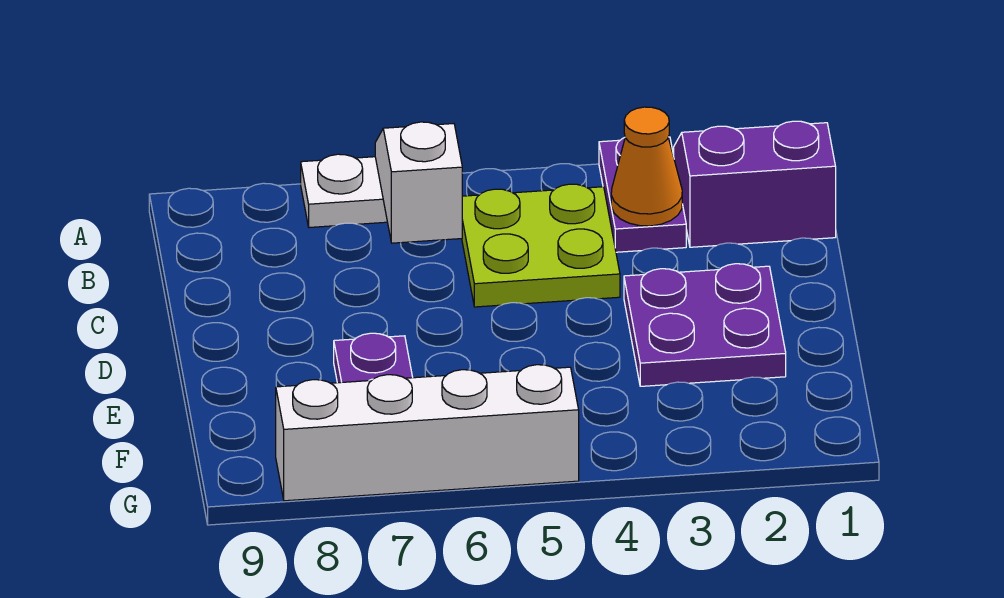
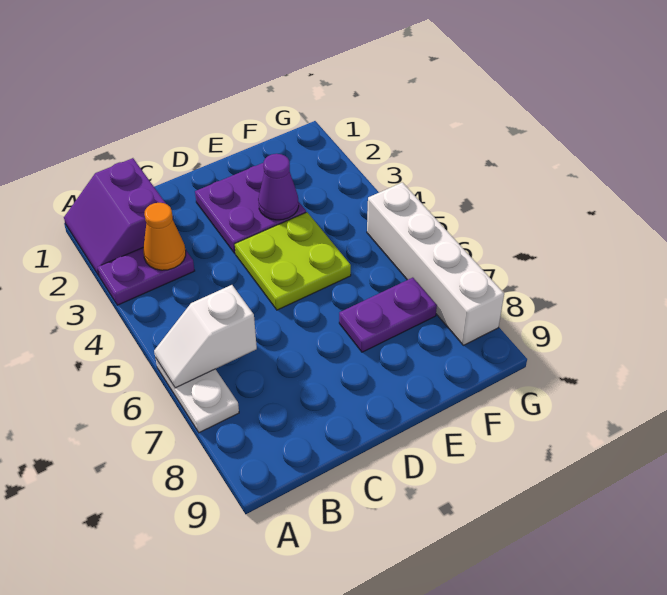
lime plate B4:C5 level 1 -> lime plate D4:E5 level 1
none -> purple cone E3 level 2

